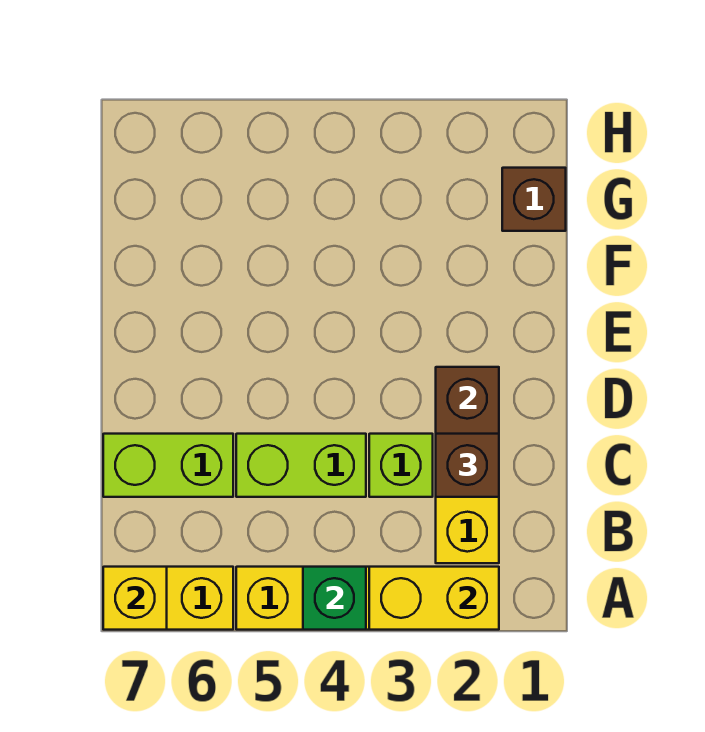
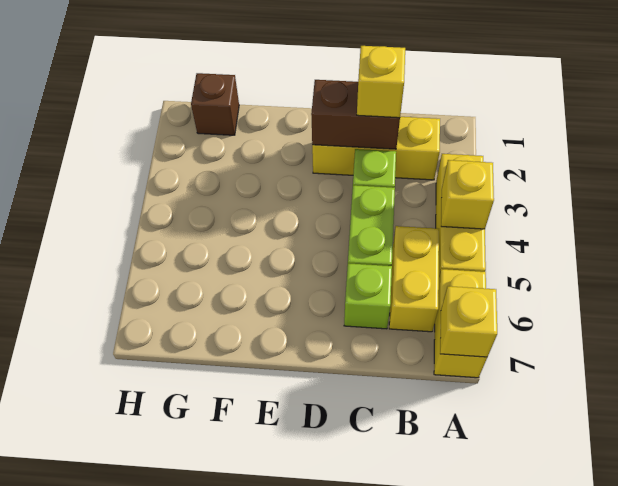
yellow brick A2:A3 level 2 -> yellow brick B5:B6 level 1
green brick A4 level 2 -> yellow brick A4 level 2
brown brick C2 level 3 -> yellow brick C2 level 3
lime brick C6:C7 level 1 -> lime brick C6 level 1

